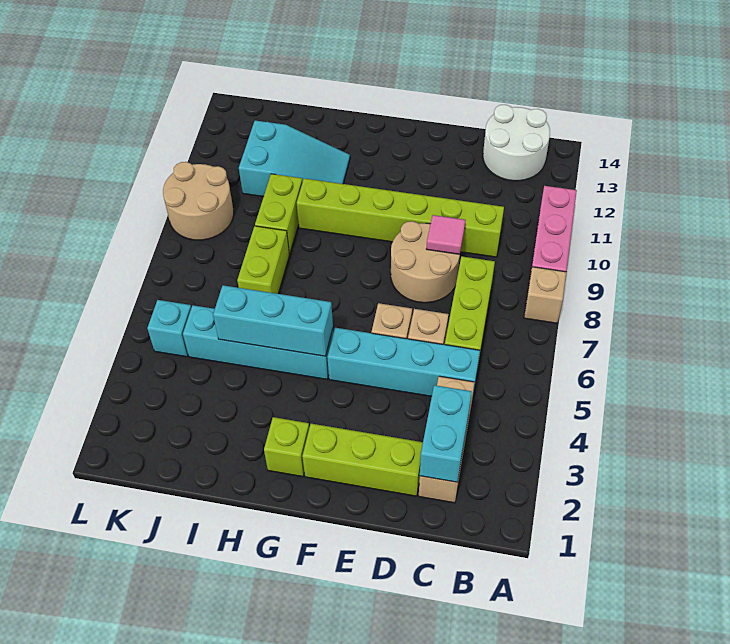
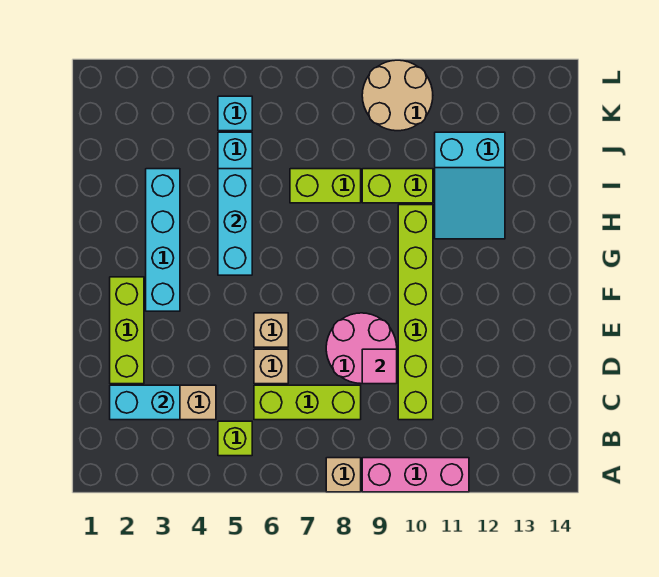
white round brick B13:C14 level 1 -> none
cyan brick C5:F5 level 1 -> cyan brick F3:I3 level 1
tan round brick D8:E9 level 1 -> pink round brick D8:E9 level 1
lime brick G2 level 1 -> lime brick B5 level 1

